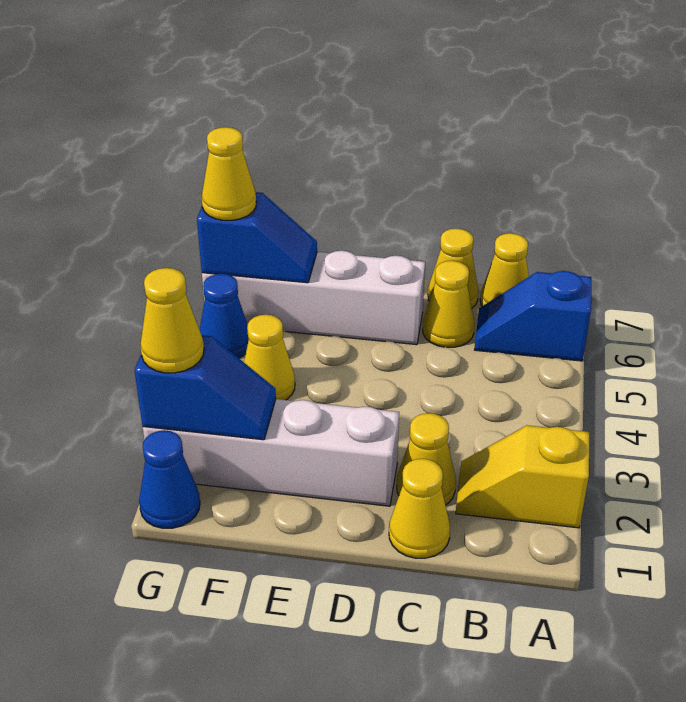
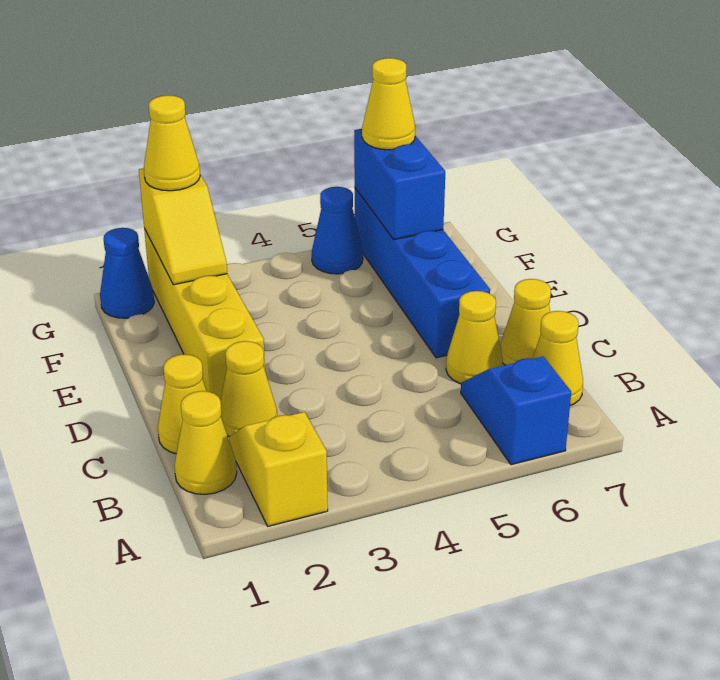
white brick D2:G2 level 1 -> yellow brick D2:G2 level 1
white brick D6:G6 level 1 -> blue brick D6:G6 level 1
blue slope F2:G2 level 2 top G -> yellow slope F2:G2 level 2 top G
yellow cone F4 level 1 -> yellow cone B1 level 1
blue slope F6:G6 level 2 top G -> blue brick F6:G6 level 2

